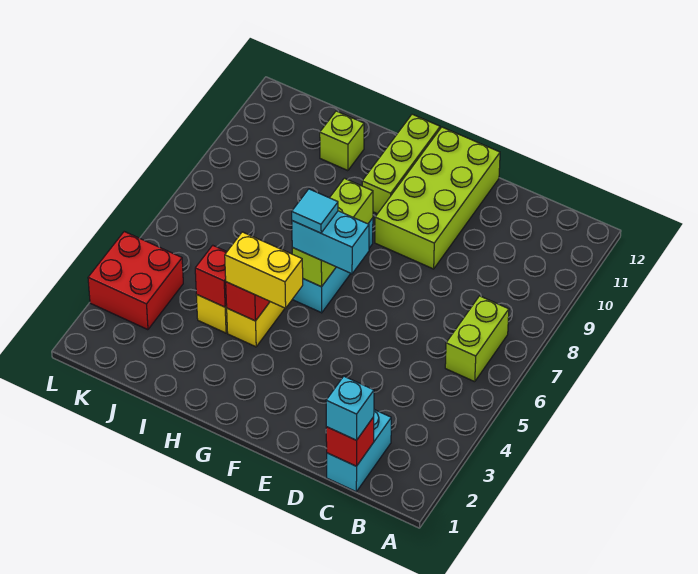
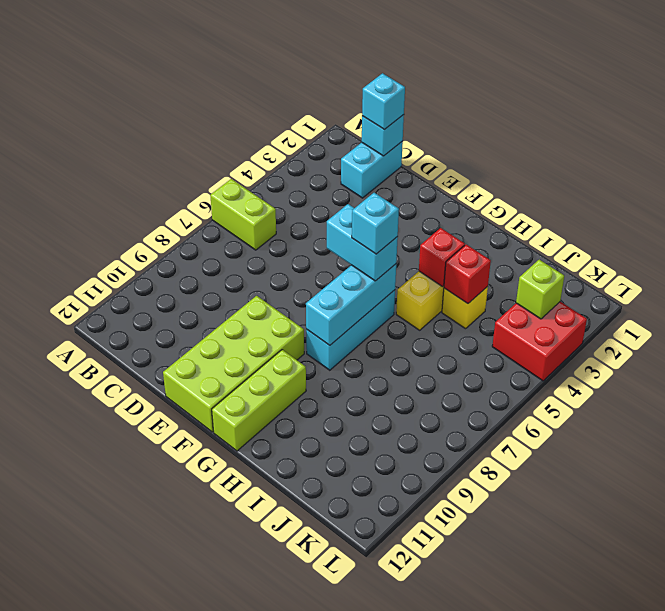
lime brick B6:B7 level 1 -> lime brick A6:B6 level 1
red brick C1 level 2 -> cyan brick C1 level 2
yellow brick G4:H4 level 3 -> none
lime brick G6:G8 level 2 -> cyan brick G6:G8 level 2
cyan tile G6 level 4 -> cyan brick G6 level 4
lime brick I11 level 1 -> lime brick K3 level 2

